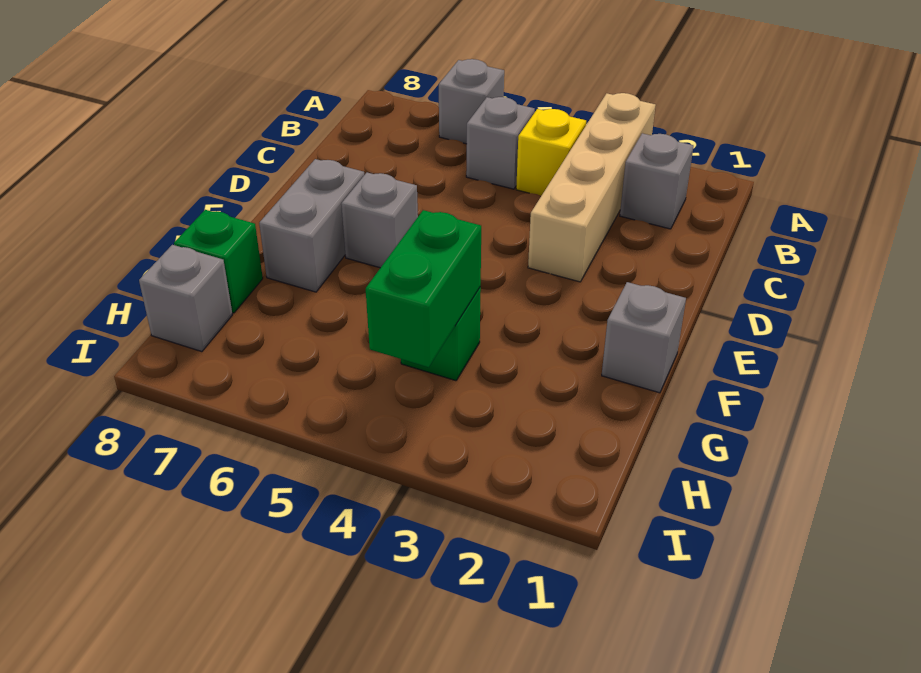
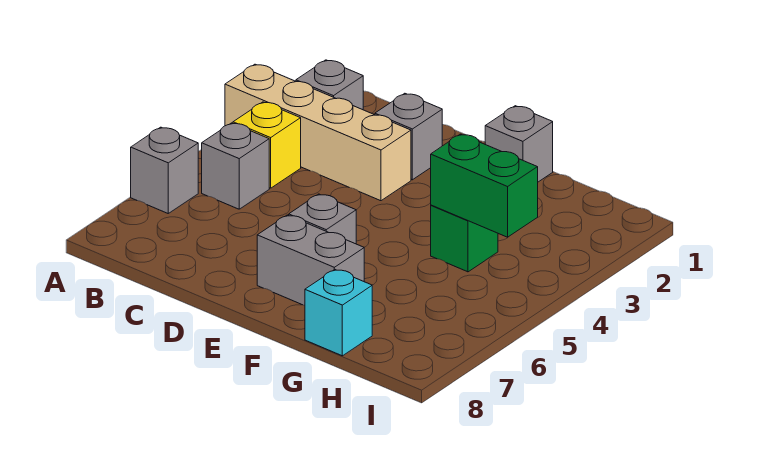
green brick G8 level 1 -> cyan brick G8 level 1
grey brick H8 level 1 -> grey brick D2 level 1

